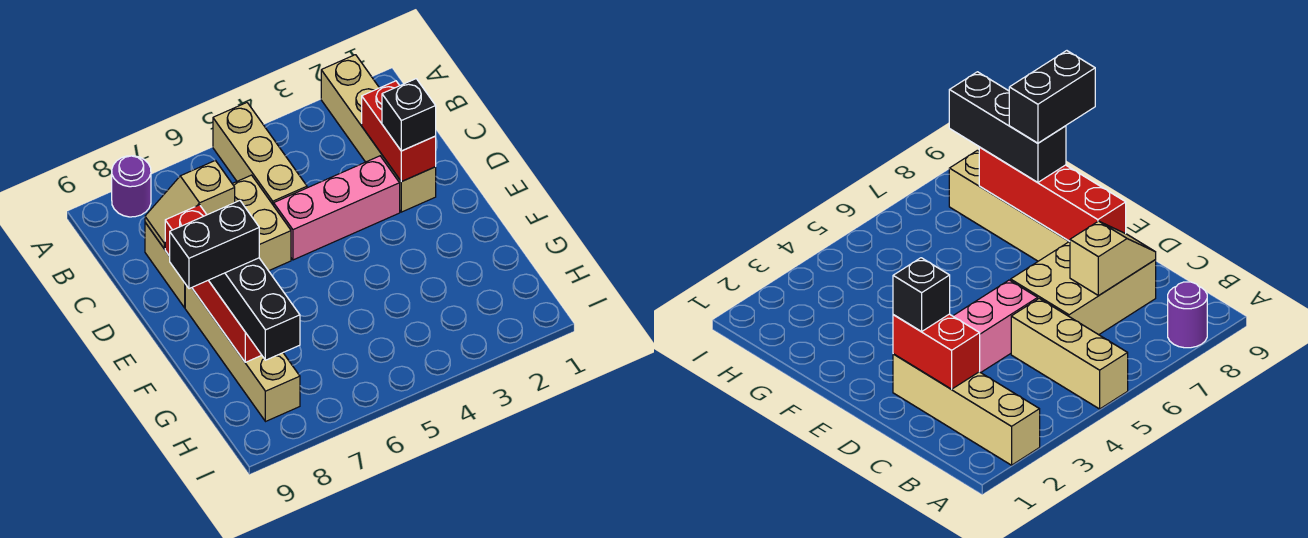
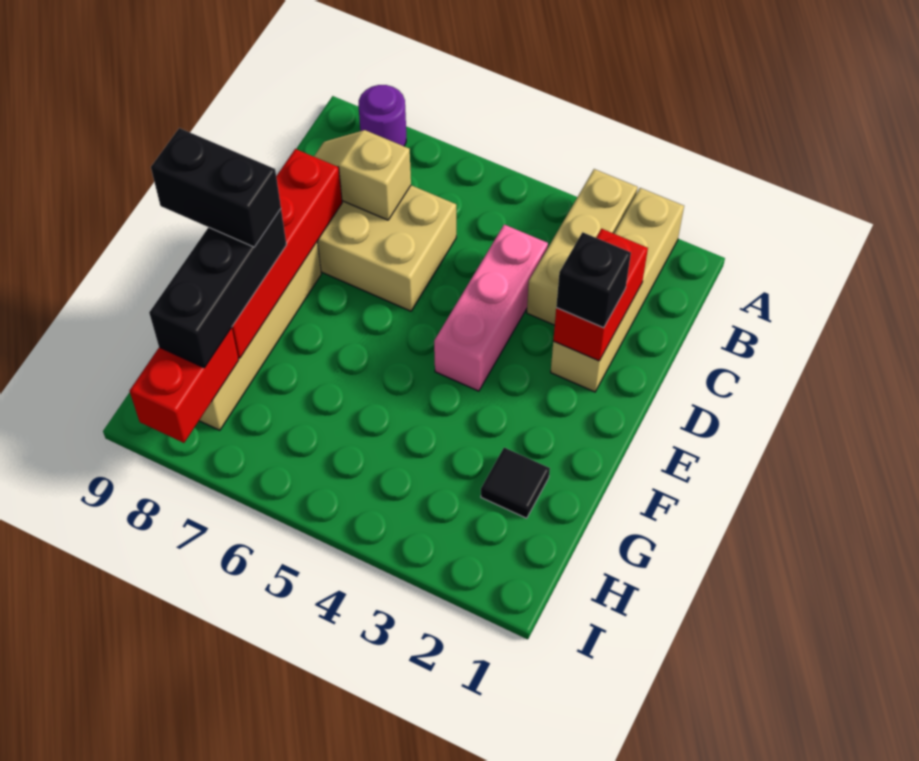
tan brick A5:C5 level 1 -> tan brick A3:C3 level 1
pink brick D3:D5 level 1 -> pink brick C4:E4 level 1
none -> black tile G2 level 1
none -> red brick H8:I8 level 2

